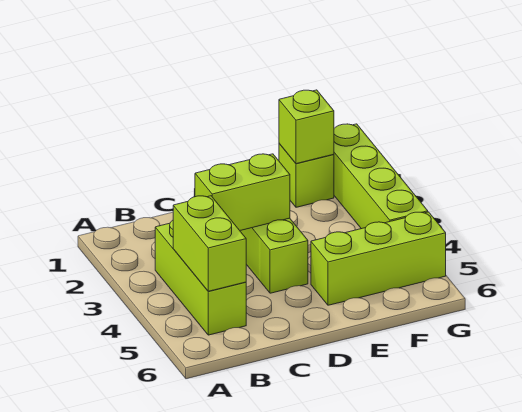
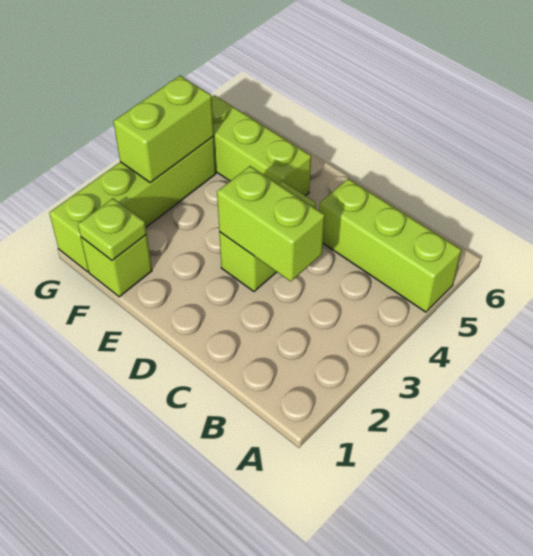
lime brick B3:B5 level 1 -> lime brick A5:C5 level 1
lime brick B4:B5 level 2 -> lime brick G3:G4 level 2
lime brick F1 level 2 -> lime plate F1 level 2

